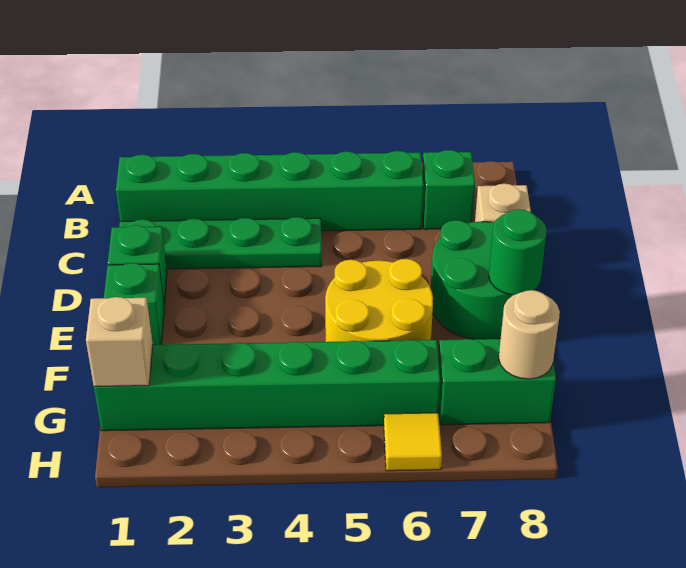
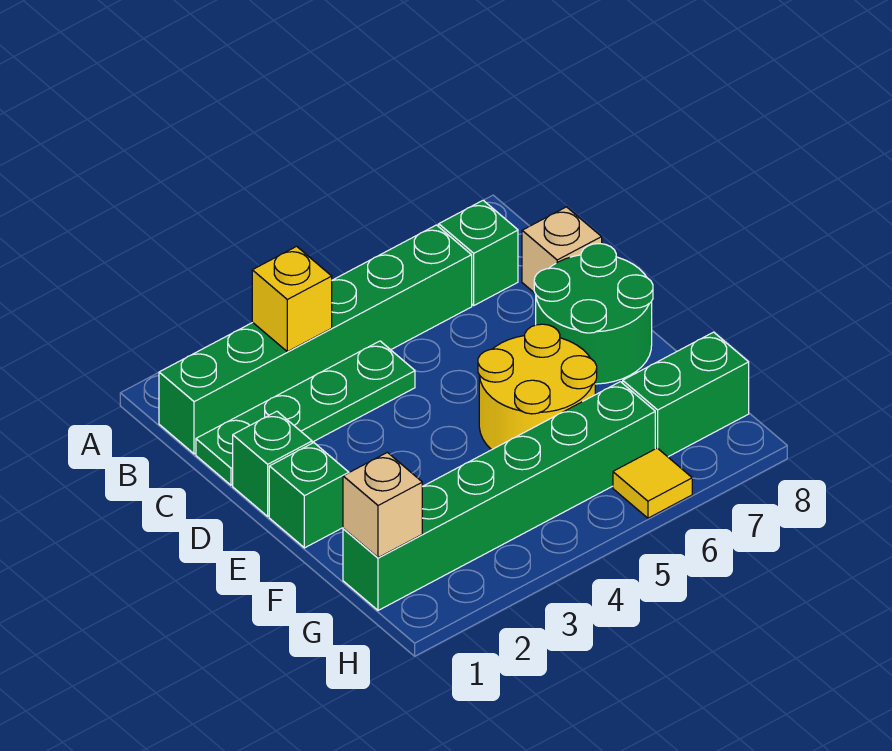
none -> yellow brick B3 level 2
green round brick E8 level 2 -> none
tan round brick G8 level 2 -> none

